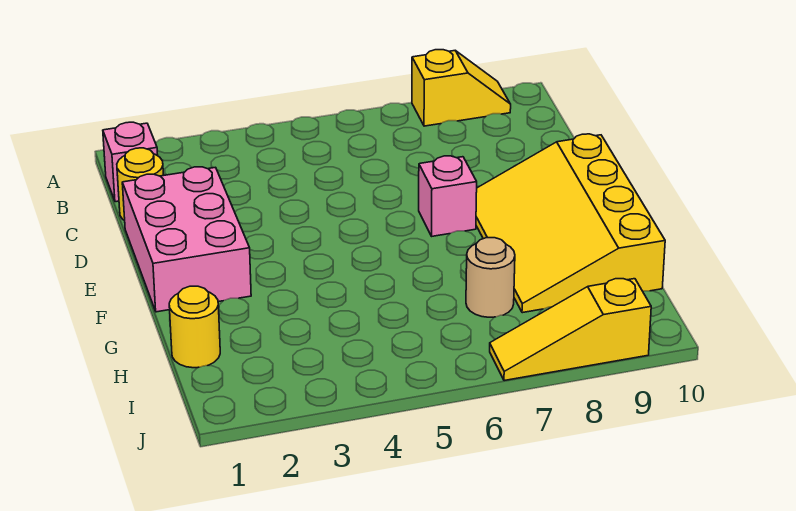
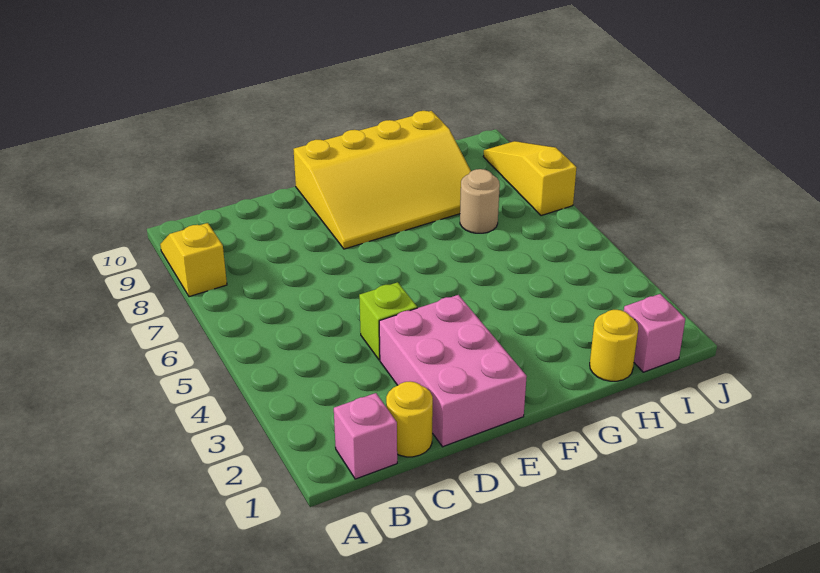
pink brick D1:F2 level 1 -> pink brick D1:E3 level 1
none -> lime brick D4 level 1
pink brick E7 level 1 -> pink brick I1 level 1
yellow slope J7:J9 level 1 top 9 -> yellow slope J7:J9 level 1 top 7

